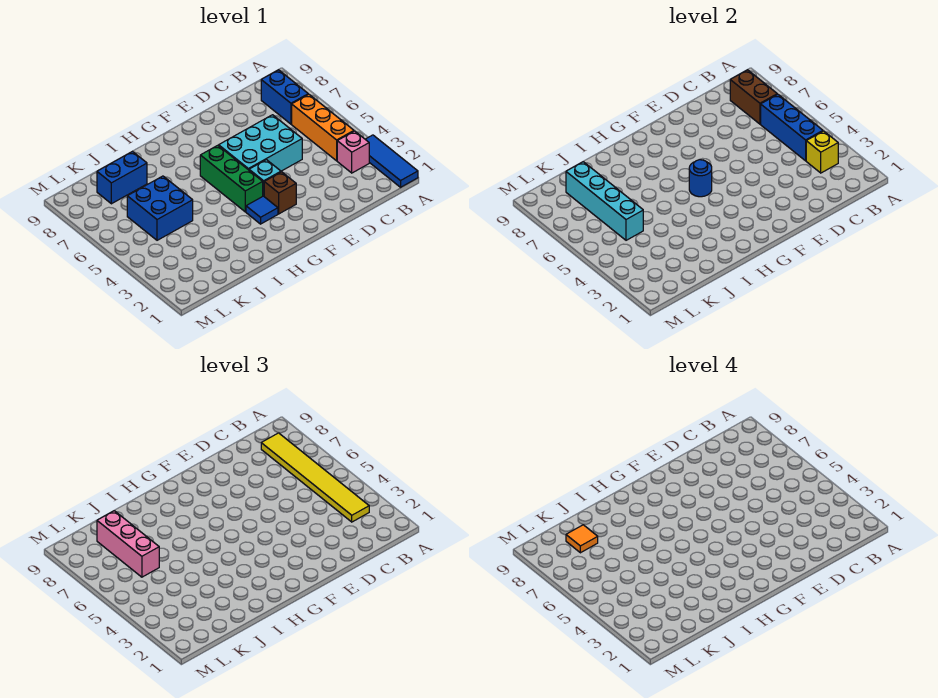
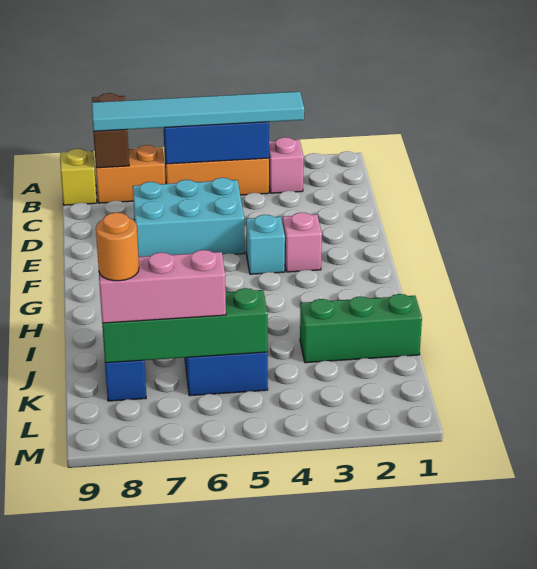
blue tile A1:A3 level 1 -> none
yellow brick B3 level 2 -> yellow brick B9 level 1
yellow tile B3:B8 level 3 -> cyan tile B3:B8 level 3
blue brick B7:B8 level 1 -> orange brick B7:B8 level 1
brown brick B7:B8 level 2 -> brown brick A8:B8 level 2
cyan brick D5:F6 level 1 -> cyan brick D5:E7 level 1
brown brick F3 level 1 -> pink brick F3 level 1
blue tile G3 level 1 -> none
green brick G4:G6 level 1 -> green brick J1:J3 level 1
blue round brick G5 level 2 -> none
cyan brick K5:K8 level 2 -> green brick K5:K8 level 2
orange tile K8 level 4 -> orange round brick K8 level 4

